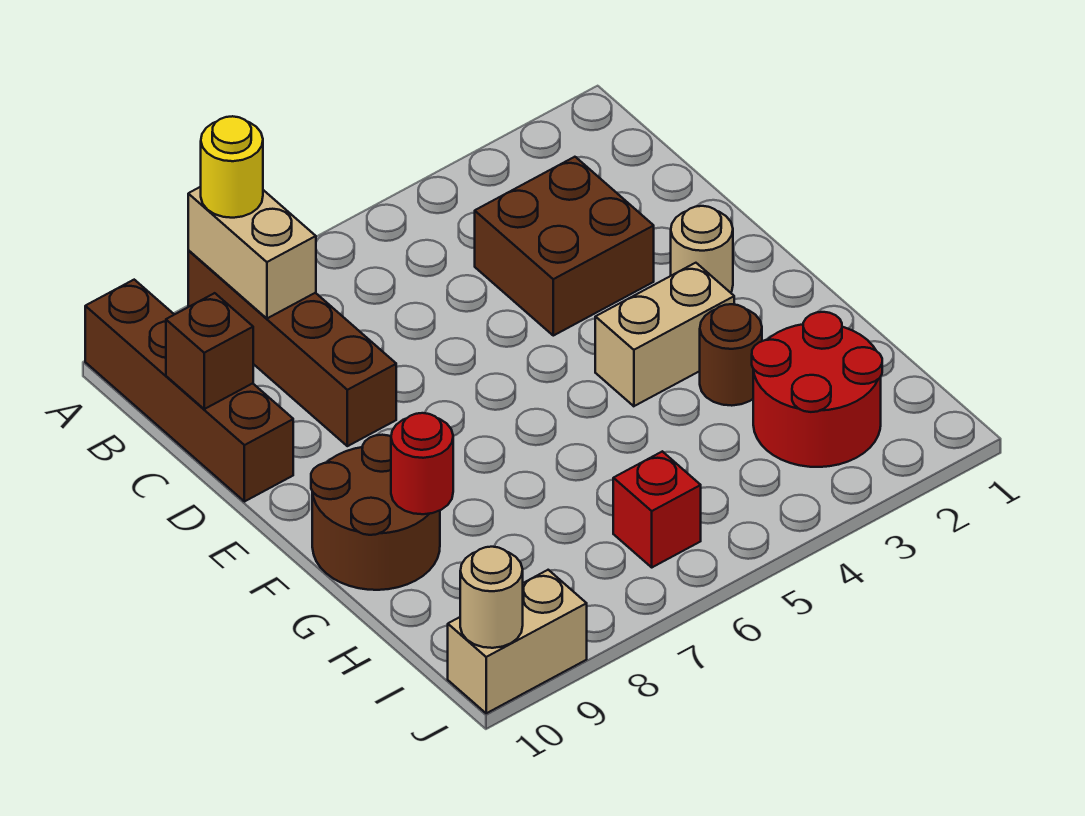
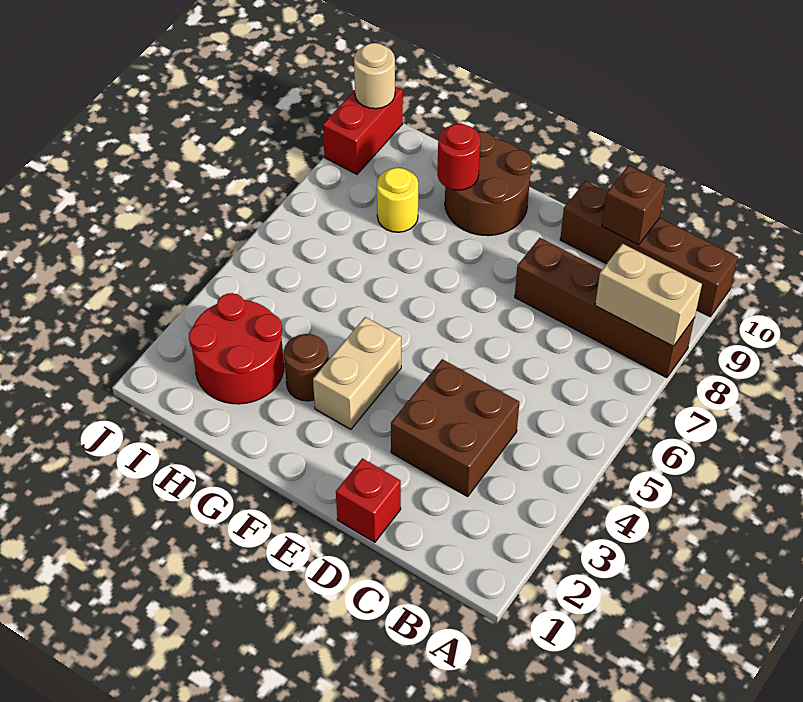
yellow round brick A8 level 3 -> yellow round brick H8 level 1
tan round brick E2 level 1 -> none
red brick I6 level 1 -> red brick D1 level 1
tan brick J9:J10 level 1 -> red brick J9:J10 level 1

